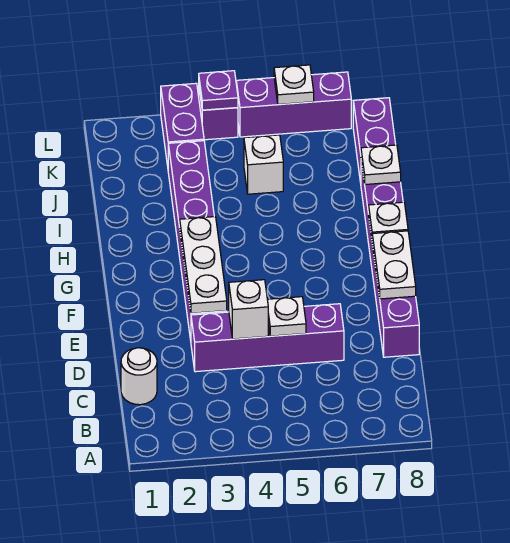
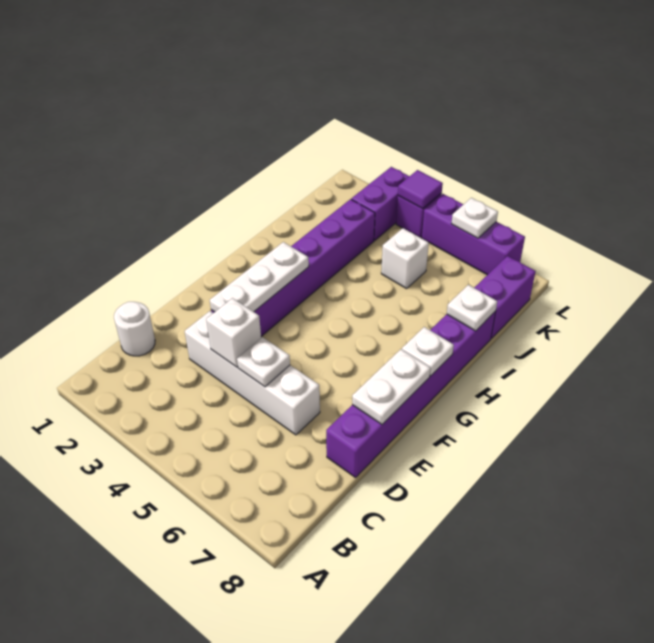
purple brick D3:D6 level 1 -> white brick D3:D6 level 1
purple plate L4 level 2 -> purple tile L4 level 2

